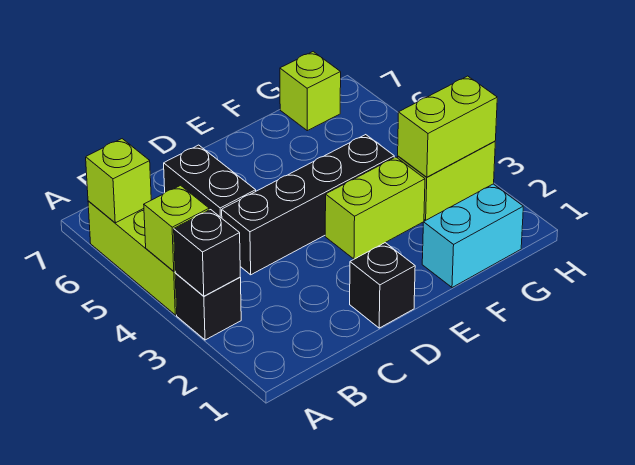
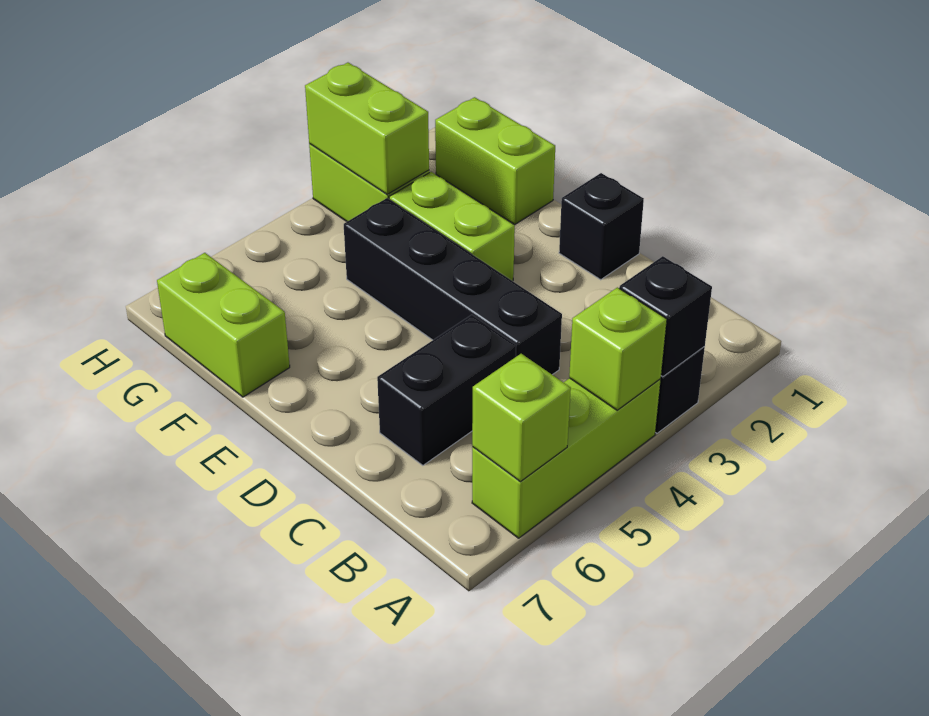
cyan brick F1:G1 level 1 -> lime brick F1:G1 level 1
lime brick G7 level 1 -> lime brick F7:G7 level 1

